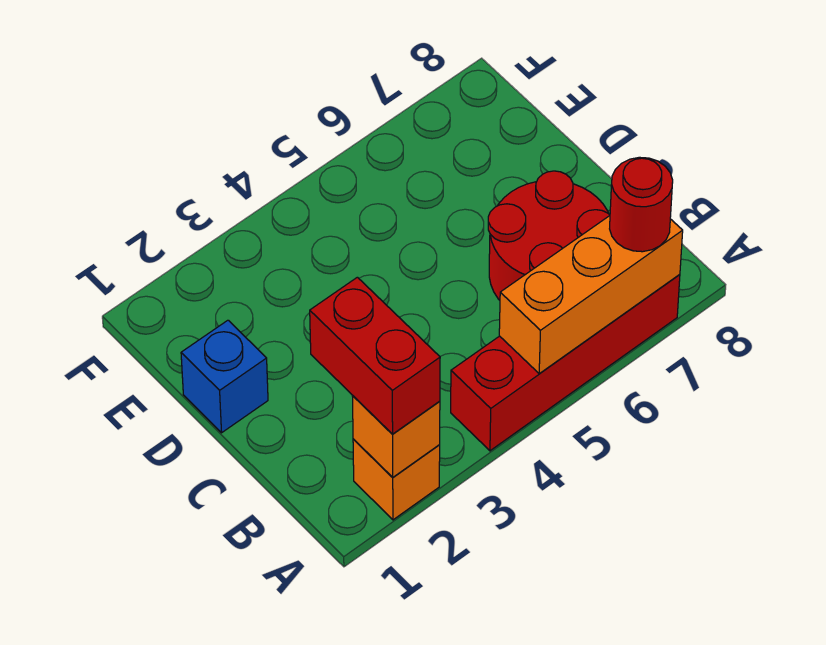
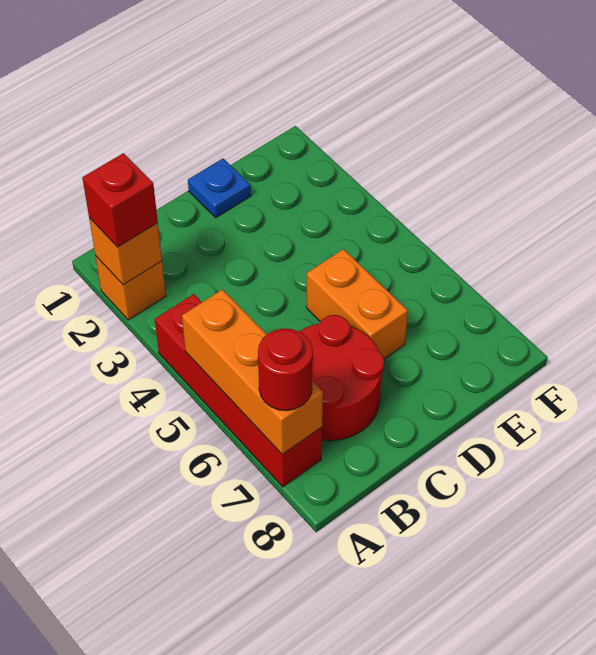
red brick A2:B2 level 3 -> red brick A2 level 3
blue brick D1 level 1 -> blue plate D1 level 1
none -> orange brick D5:D6 level 1

